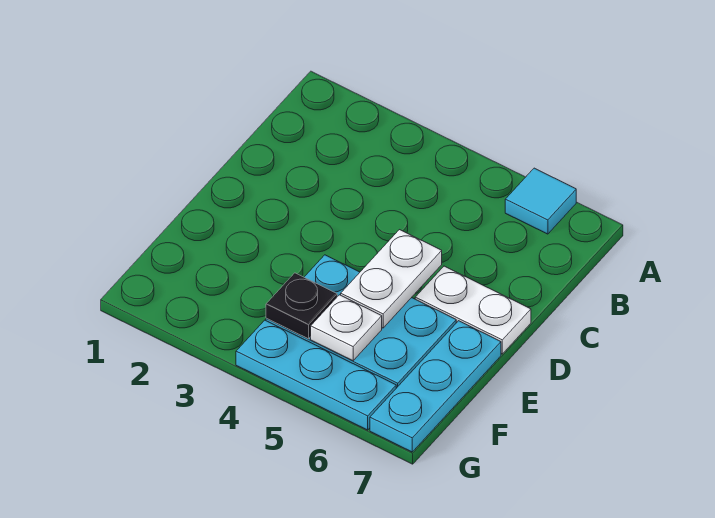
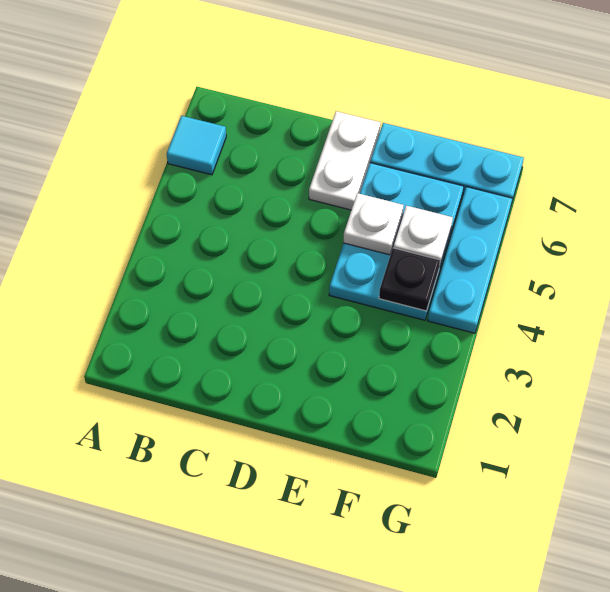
white plate D5:E5 level 2 -> white plate E5 level 2

